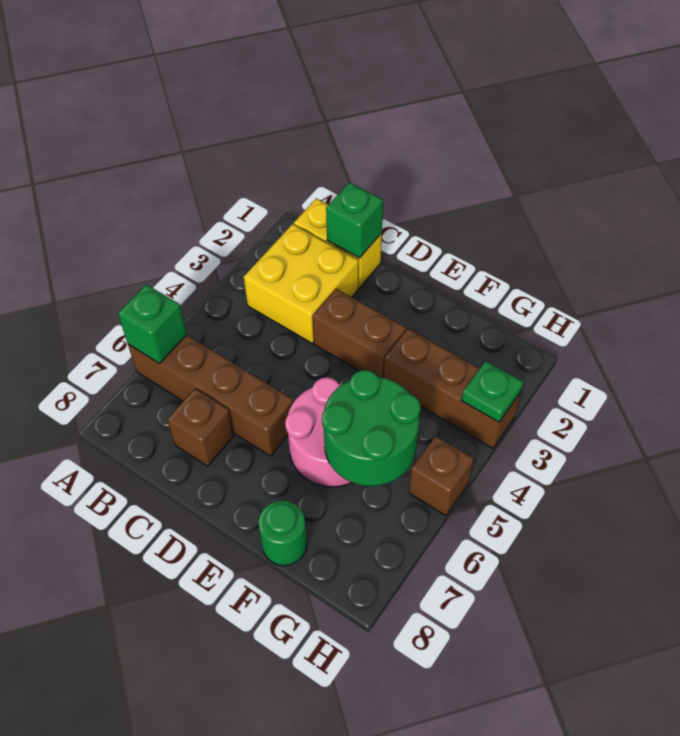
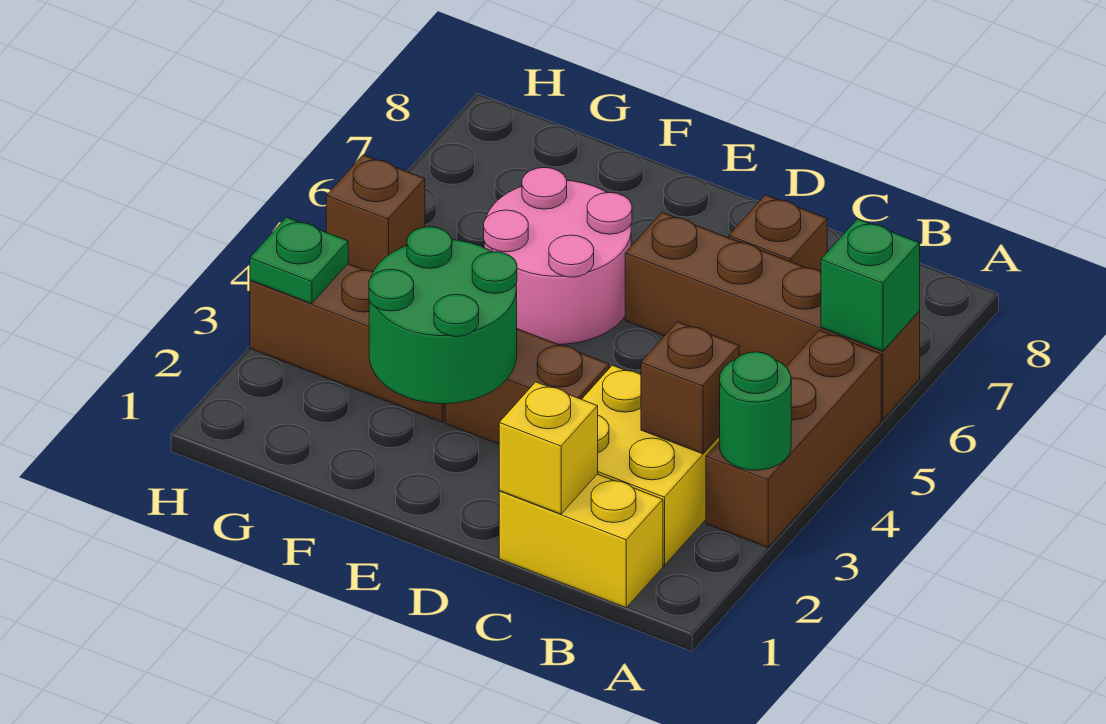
none -> brown brick A3:A5 level 1
none -> brown brick B3 level 2
green brick C1 level 2 -> yellow brick C1 level 2
green round brick F5:G6 level 2 -> green round brick E2:F3 level 2
green round brick F8 level 1 -> green round brick A3 level 2

